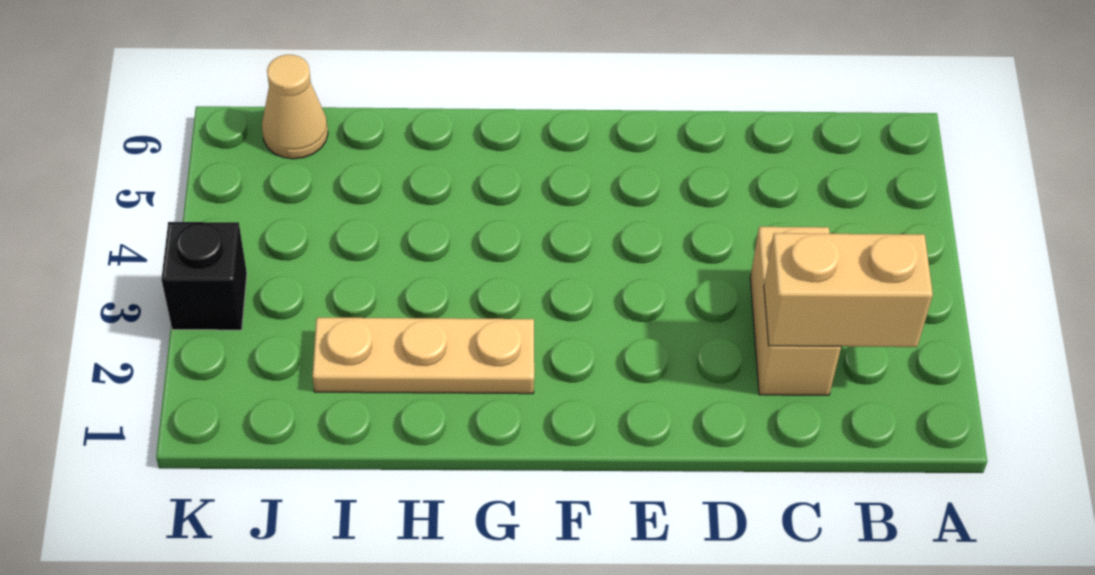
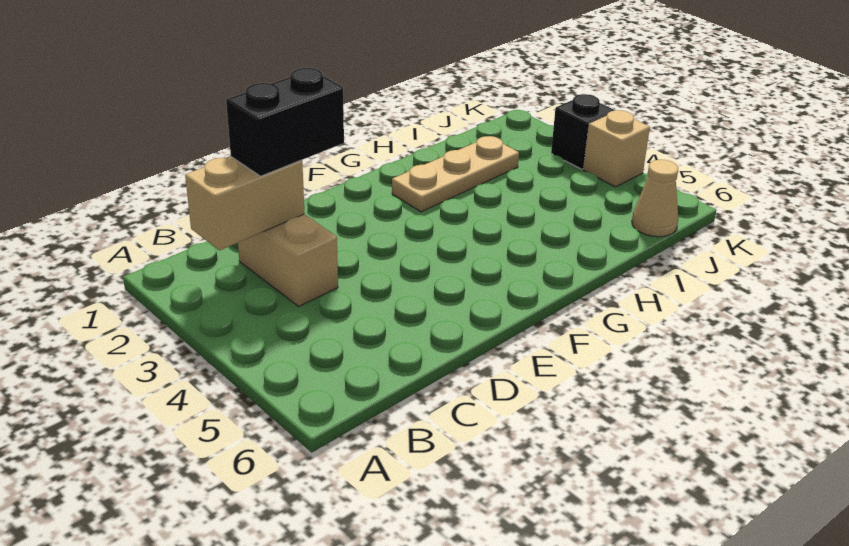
none -> black brick C2:D2 level 3
none -> tan brick K4 level 1

